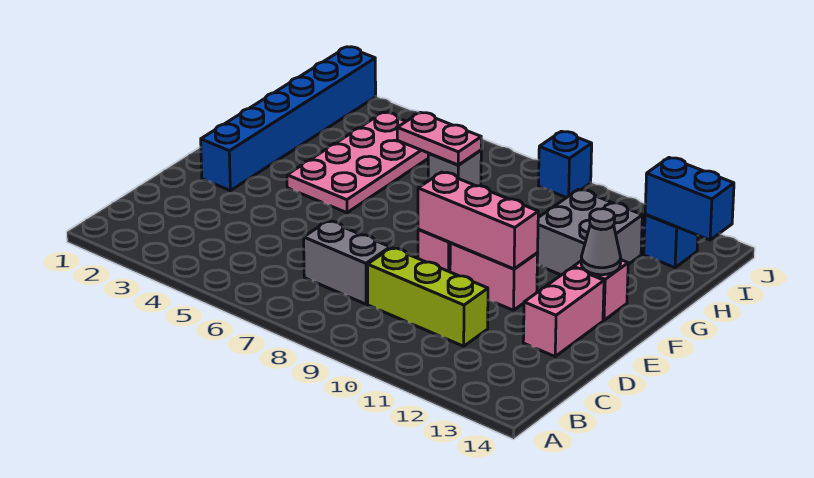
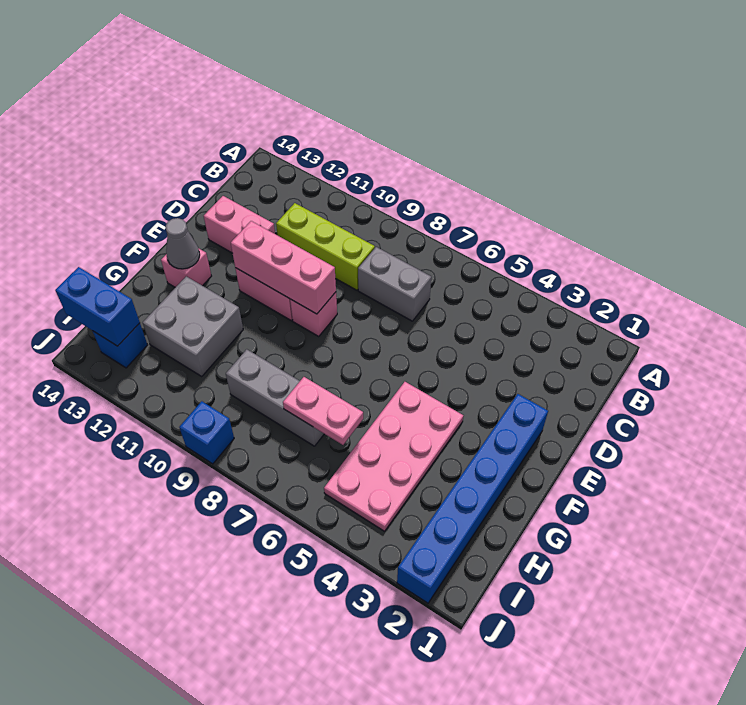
pink brick D13:E13 level 1 -> pink brick D12:D13 level 1
grey brick H7 level 1 -> grey brick H7:H9 level 1

